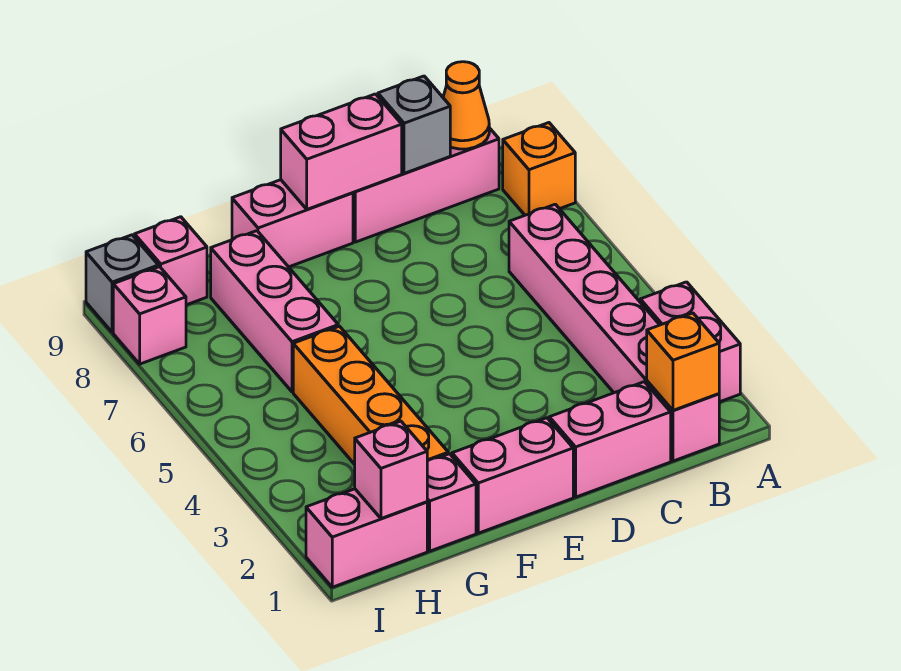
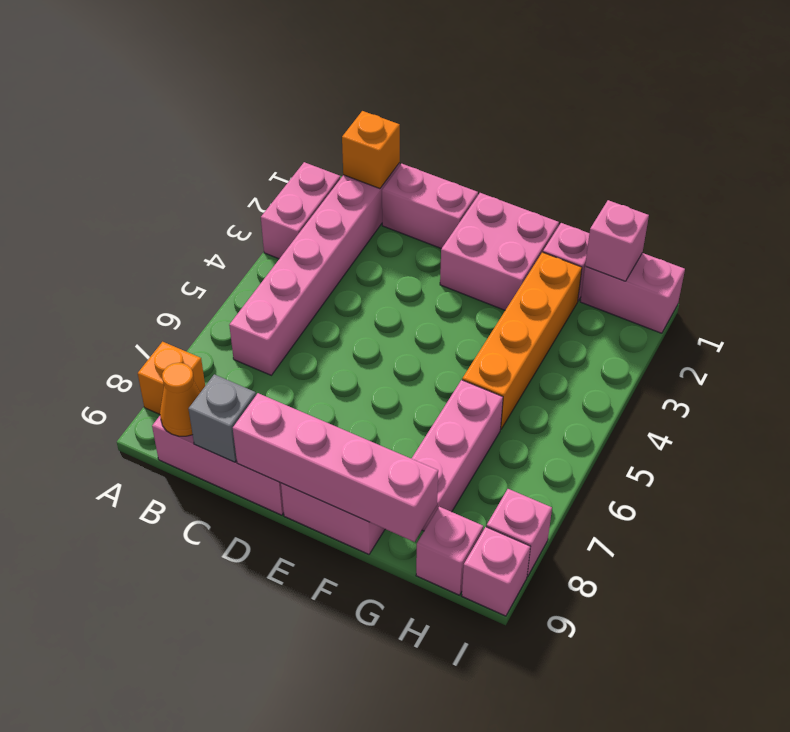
pink brick D9:E9 level 2 -> pink brick D9:G9 level 2
pink brick E1:F1 level 1 -> pink brick E1:F2 level 1
grey brick I9 level 1 -> pink brick I9 level 1

